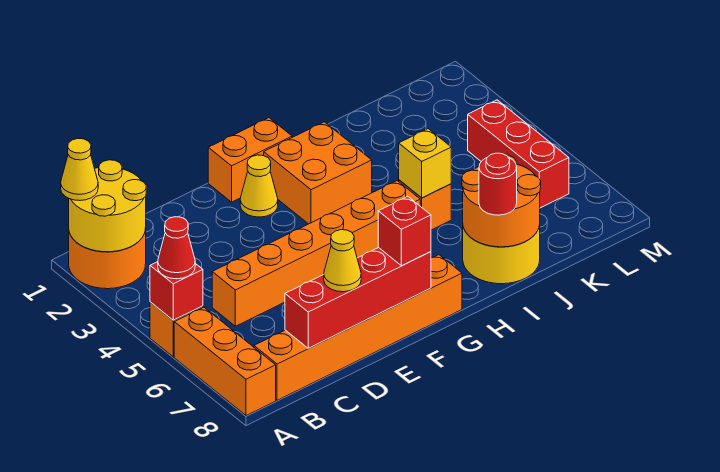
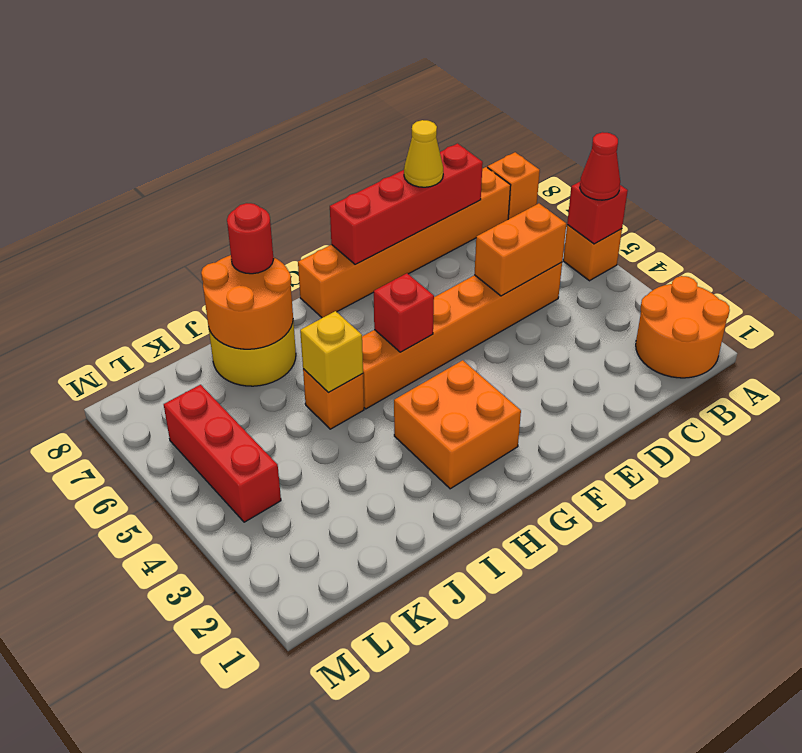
yellow round brick A1:B2 level 2 -> none
yellow cone A1 level 3 -> none
orange brick A6:A8 level 1 -> orange brick A8 level 1
orange brick F1:G1 level 1 -> orange brick C5:D5 level 2
yellow cone F2 level 1 -> none
red brick F8 level 3 -> red brick G5 level 2

